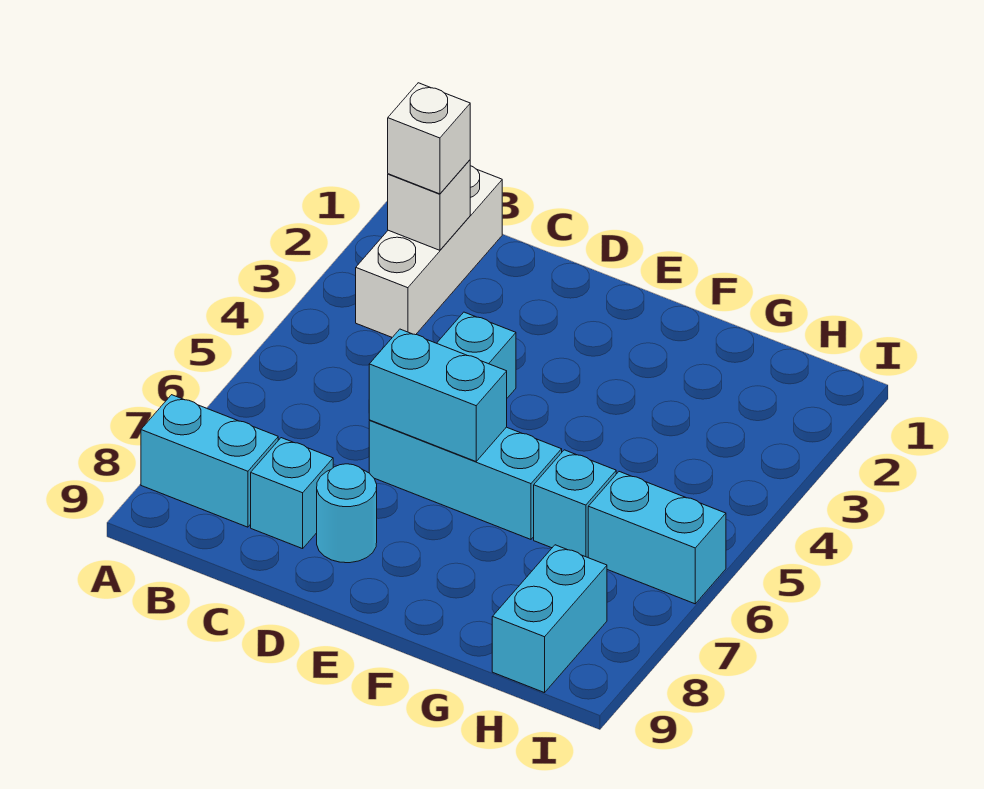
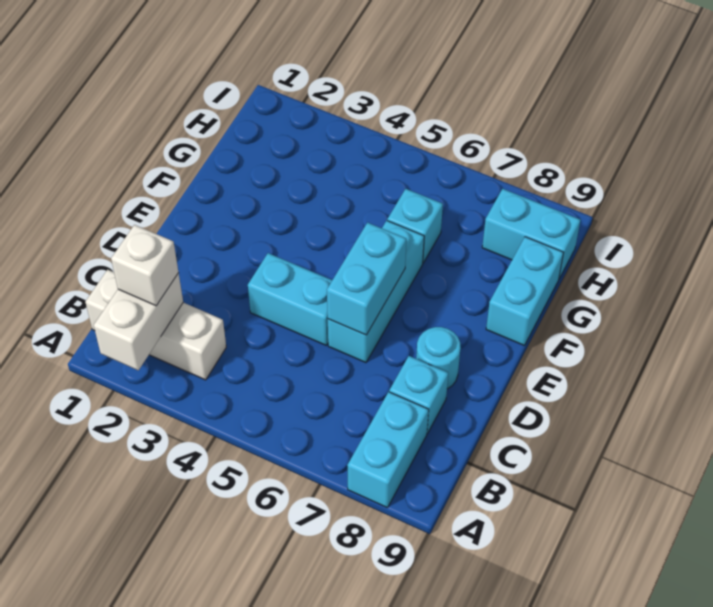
white brick B2 level 2 -> white brick A2:B2 level 2
cyan brick H6:I6 level 1 -> cyan brick F9:G9 level 1

